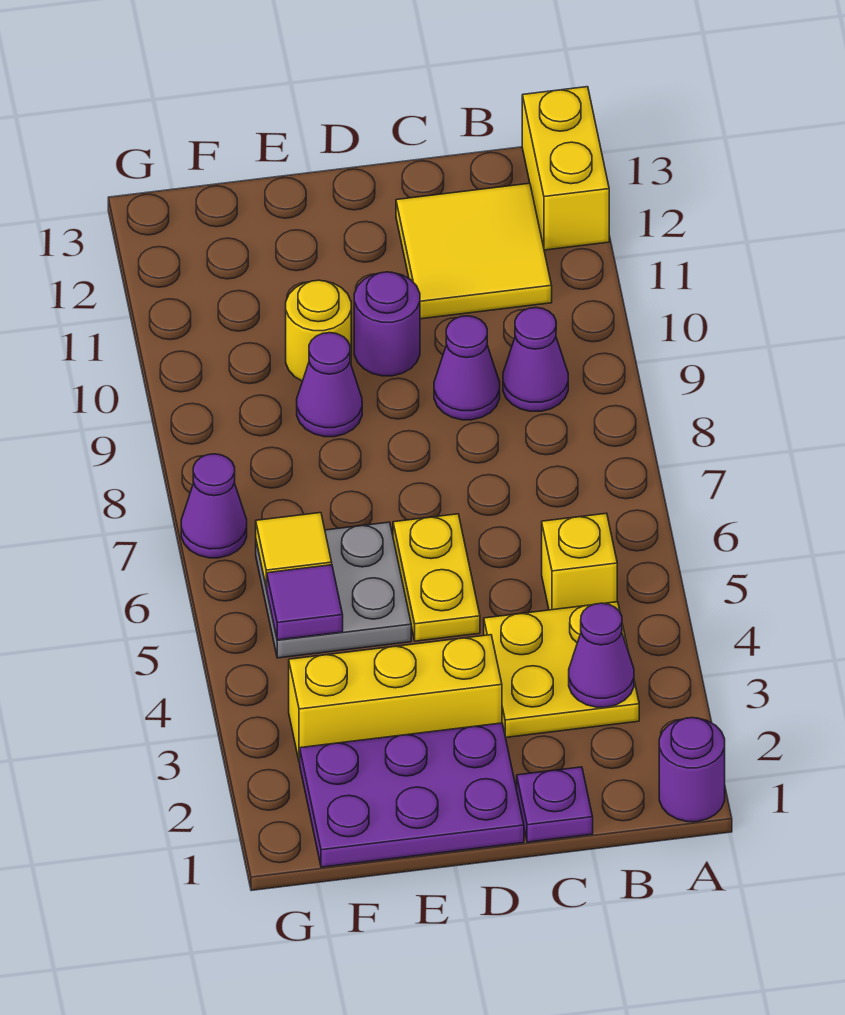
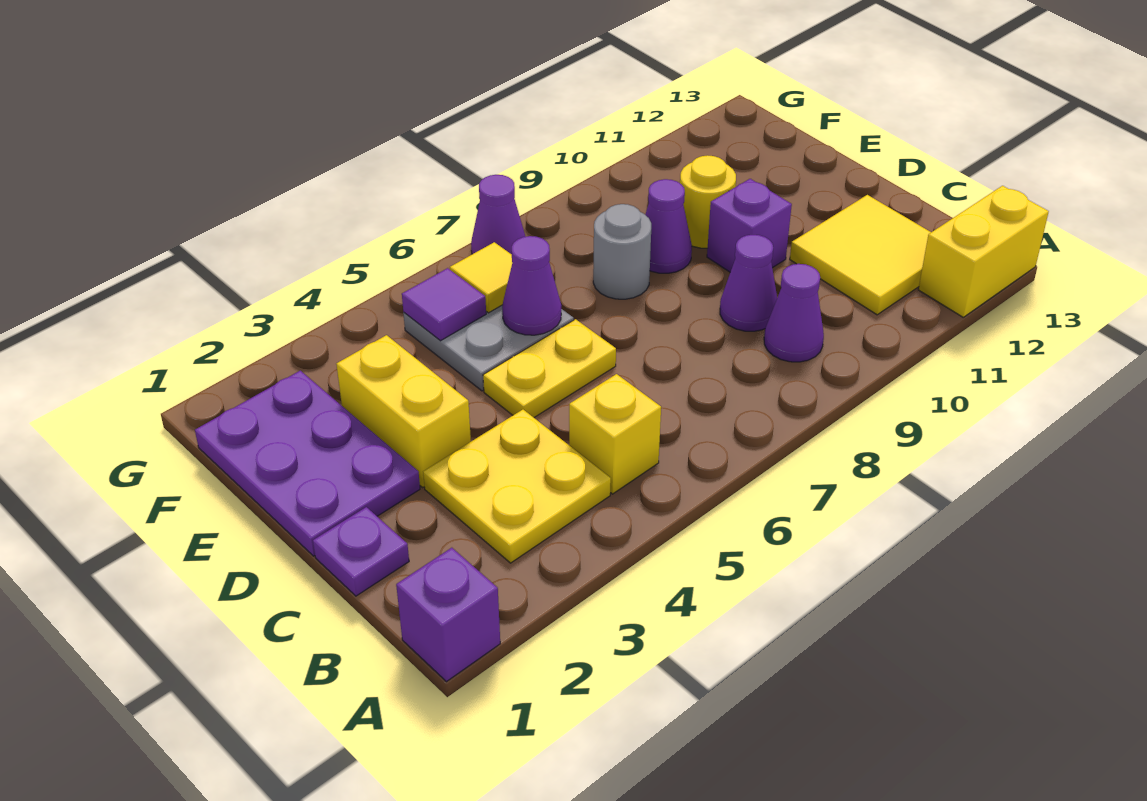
purple round brick A1 level 1 -> purple brick A1 level 1
purple cone B3 level 2 -> purple cone E6 level 2
yellow brick D3:F3 level 1 -> yellow brick D3:E3 level 1
purple round brick D10 level 1 -> purple brick D10 level 1
none -> grey round brick E8 level 1

